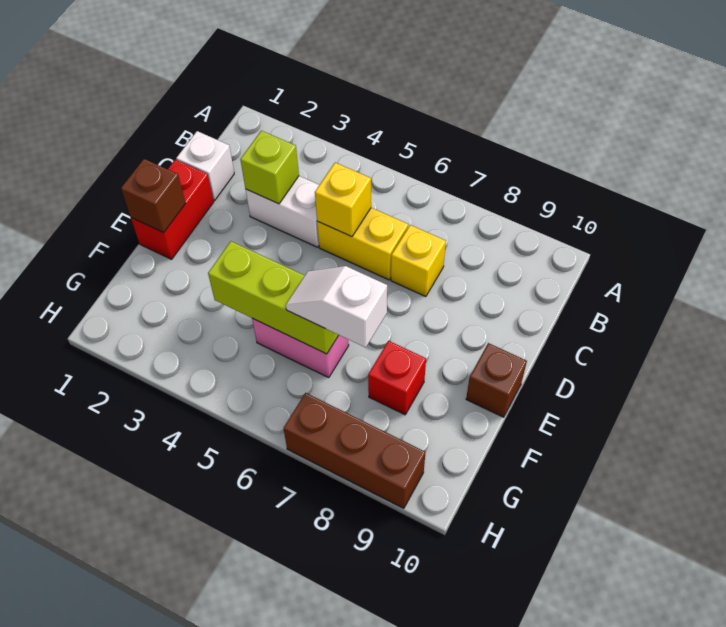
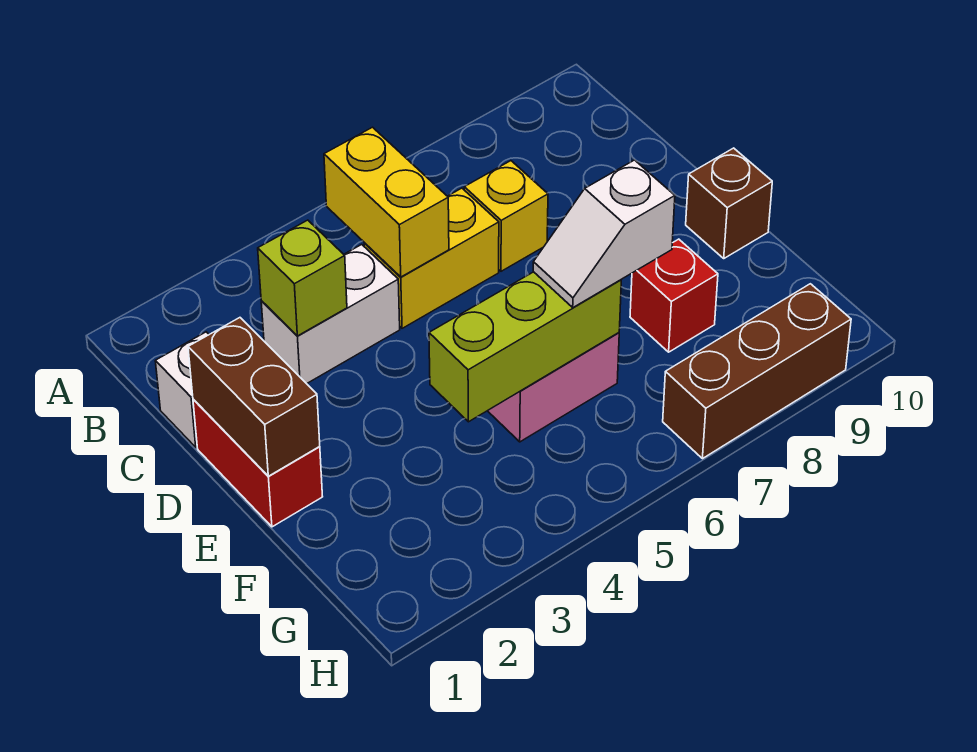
yellow brick C5 level 2 -> yellow brick B5:C5 level 2
brown brick E1 level 2 -> brown brick D1:E1 level 2

